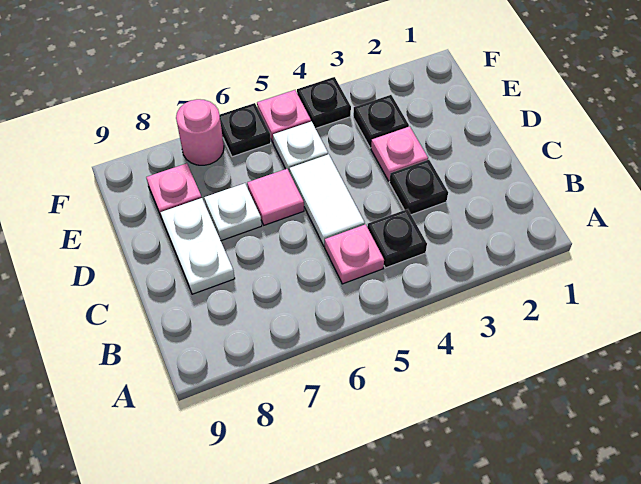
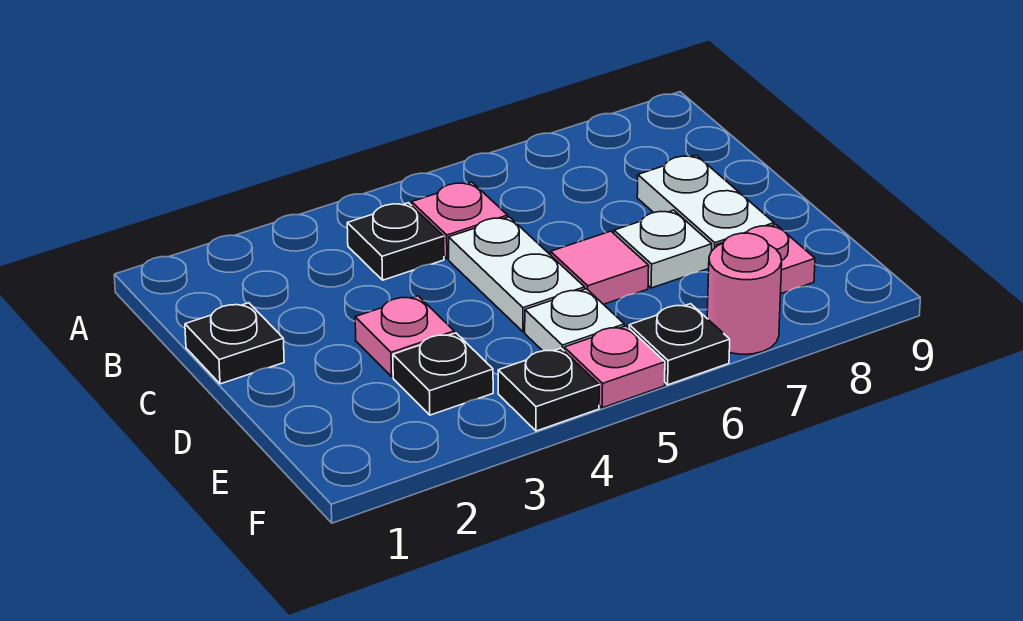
black plate C3 level 1 -> black plate C1 level 1
white tile C5:D5 level 1 -> white plate C5:D5 level 1

